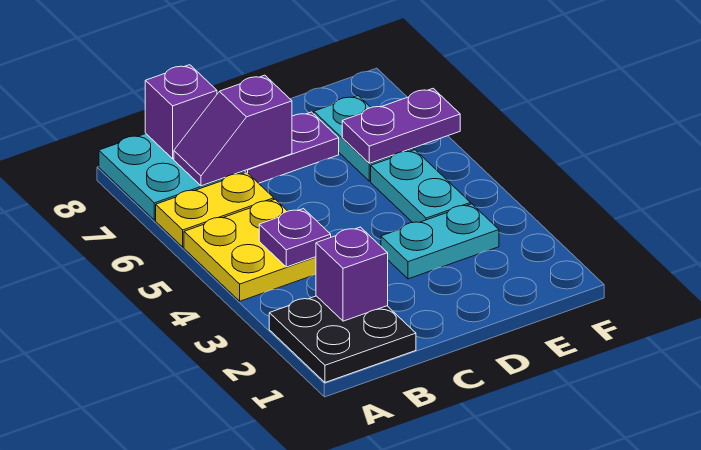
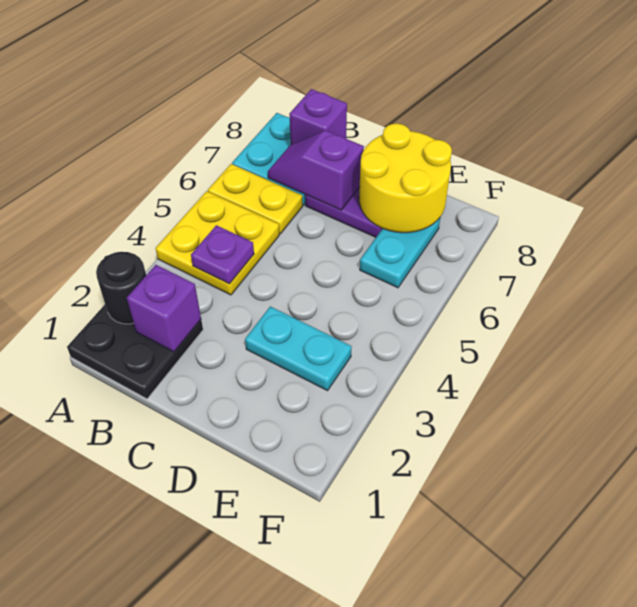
none -> black round brick A2 level 2
none -> yellow round brick D7:E8 level 2
cyan plate E4:E5 level 1 -> none
purple plate E6:F6 level 2 -> none

